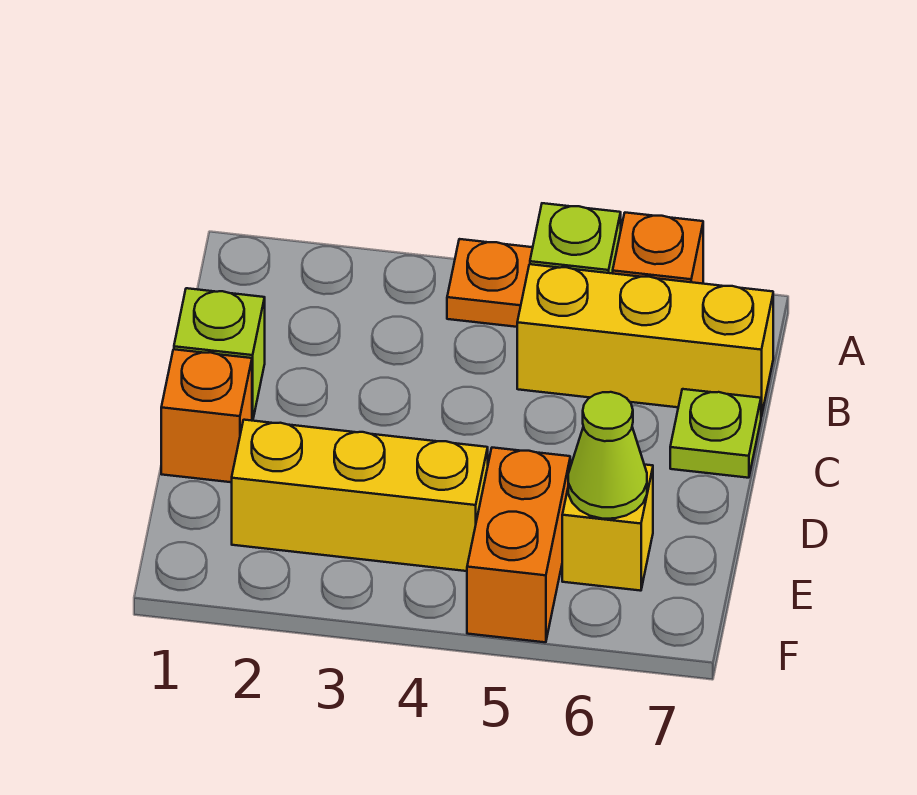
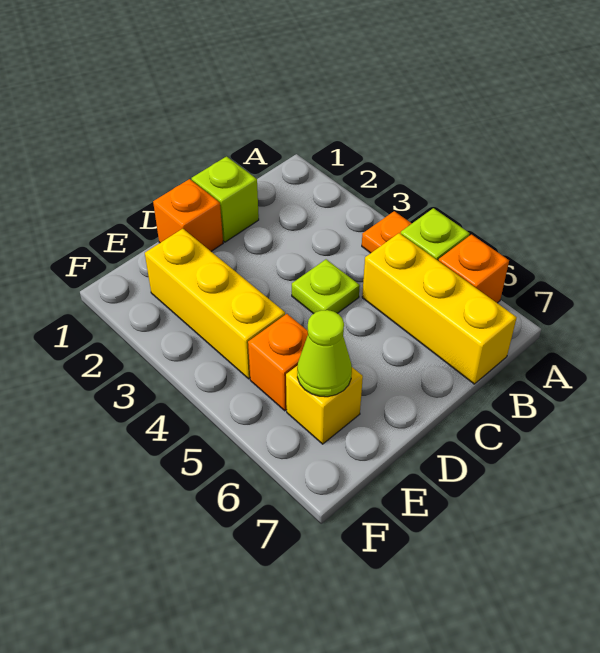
lime plate C7 level 1 -> lime plate C4 level 1
orange brick E5:F5 level 1 -> orange brick E5 level 1

